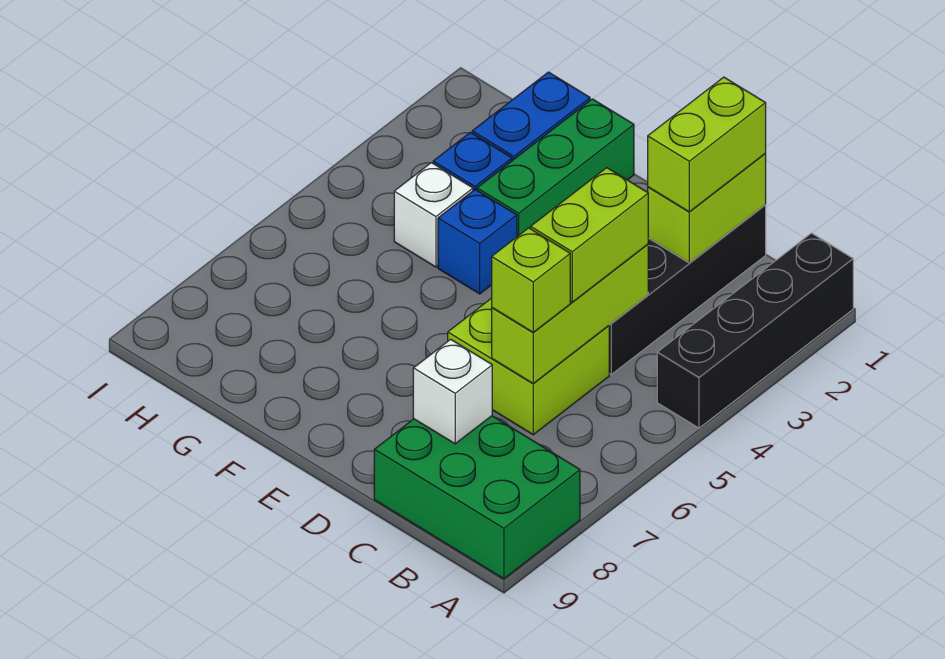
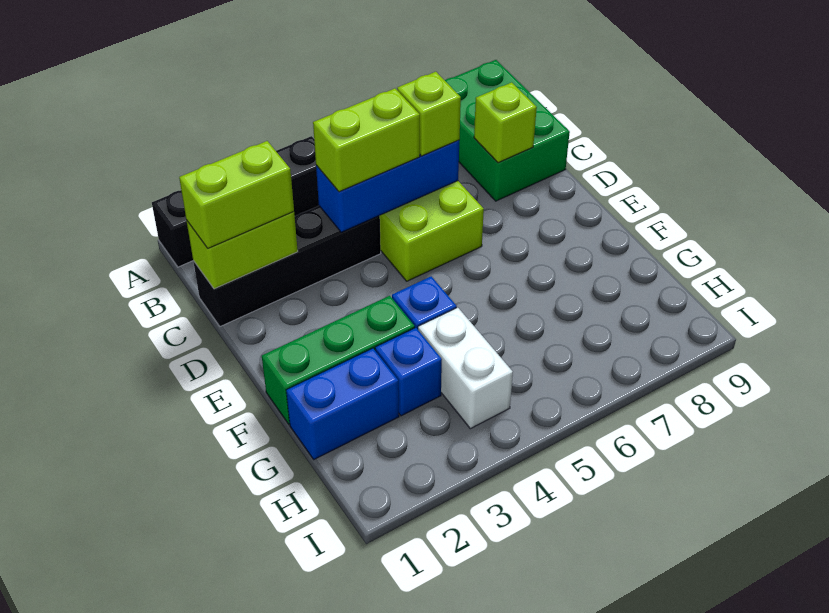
lime brick C4:C6 level 2 -> blue brick C4:C6 level 2
white brick C8 level 2 -> lime brick C8 level 2
white brick G4 level 1 -> white brick G4:H4 level 1

